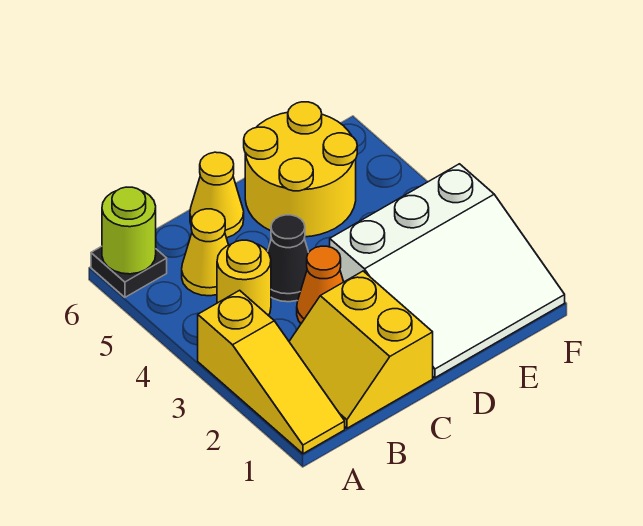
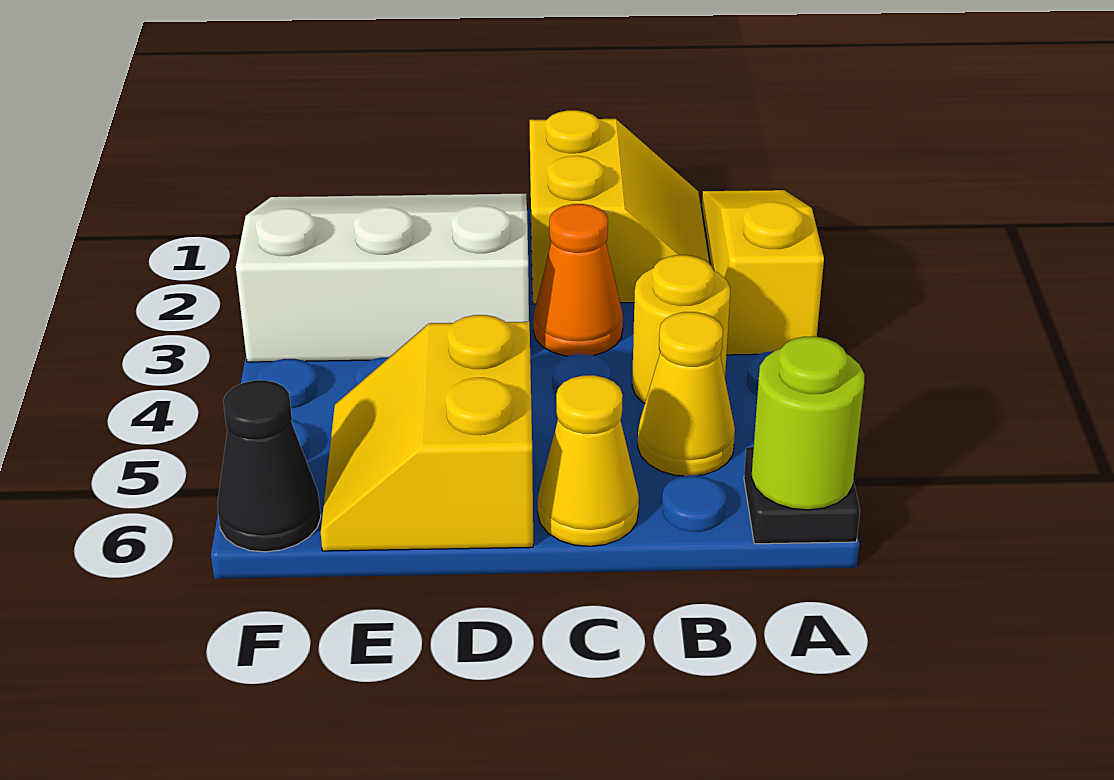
black cone C4 level 1 -> black cone F6 level 1
yellow round brick D5:E6 level 1 -> yellow slope D5:E6 level 1 top D

